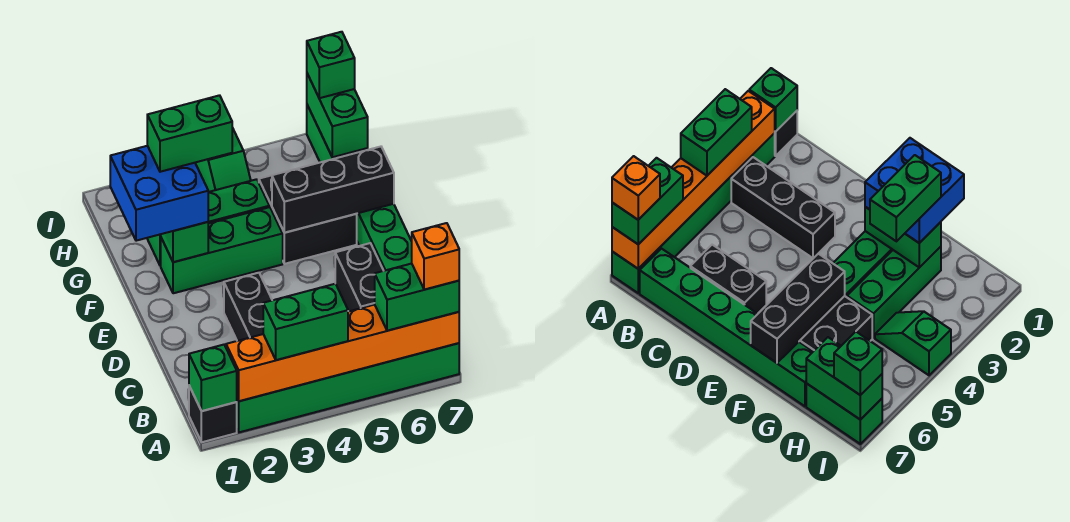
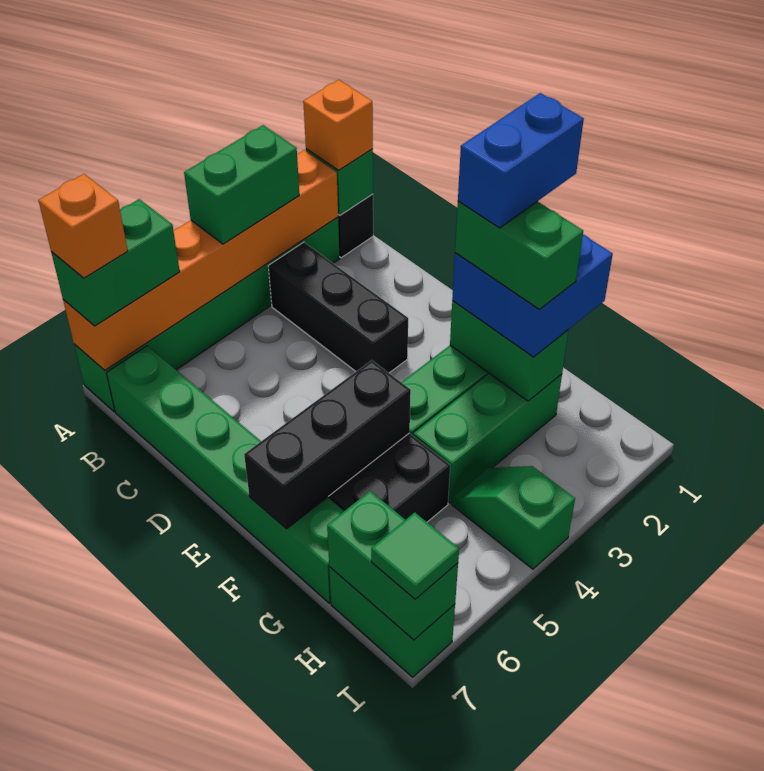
none -> orange brick A1 level 3
black brick C6:D6 level 1 -> none
none -> blue brick F1:F2 level 5
green brick G2:G3 level 4 -> green brick F2:G2 level 4
green brick I7 level 3 -> green tile I7 level 3

